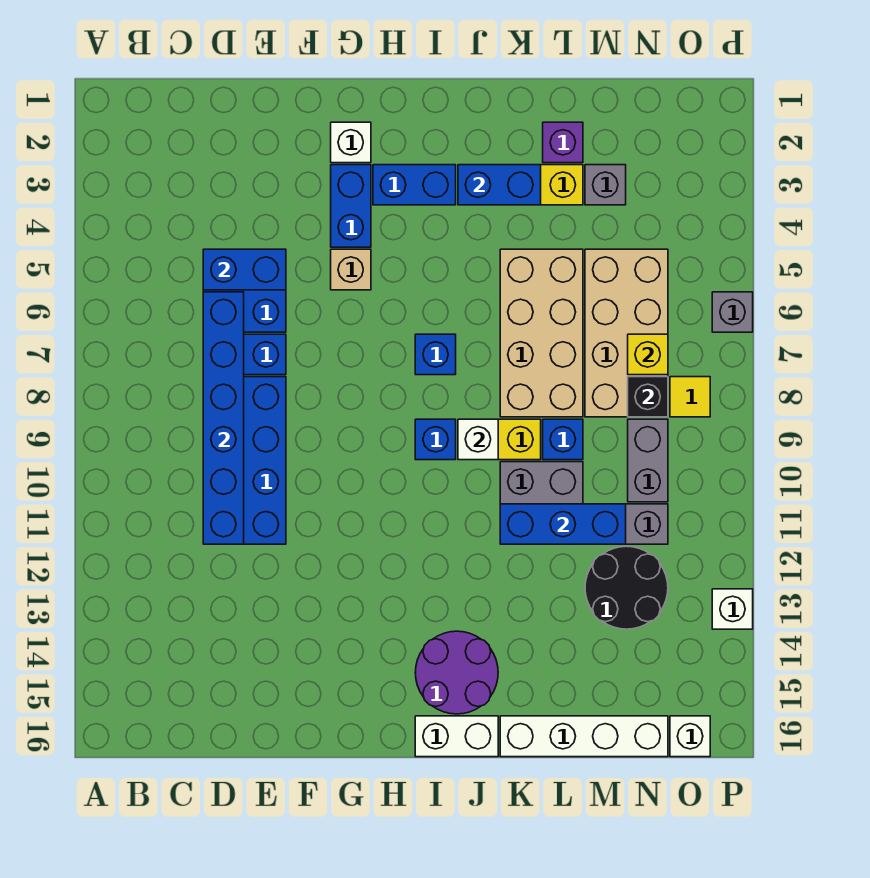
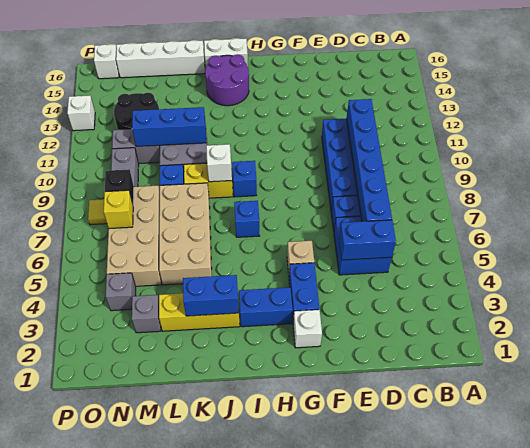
purple brick L2 level 1 -> none
grey brick P6 level 1 -> grey brick N4 level 1

